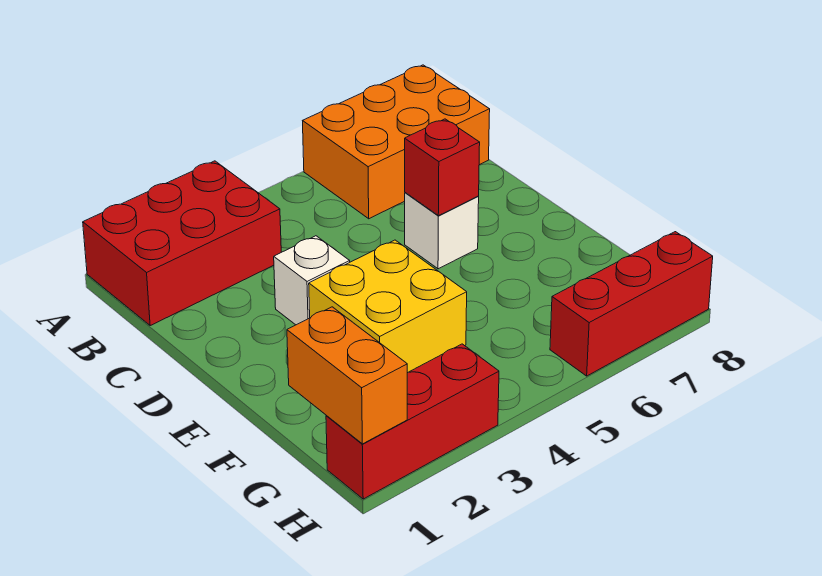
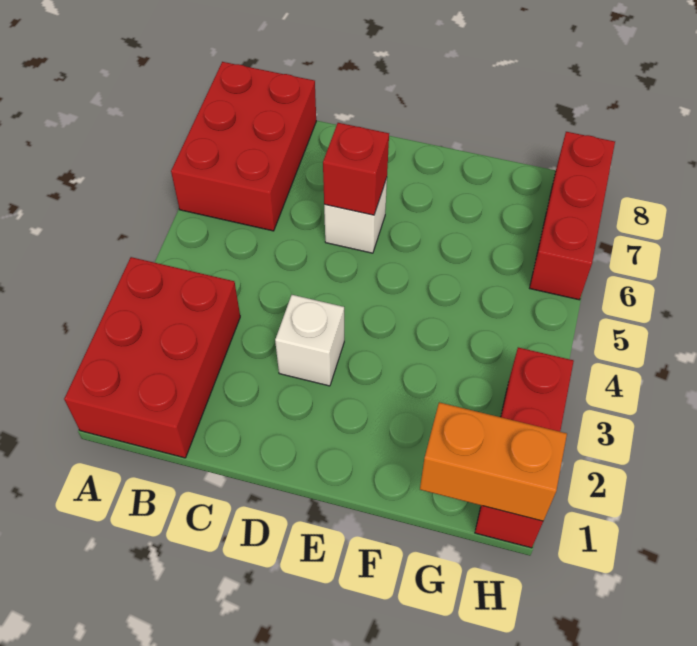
orange brick A6:B8 level 1 -> red brick A6:B8 level 1
yellow brick E3:F4 level 1 -> none

